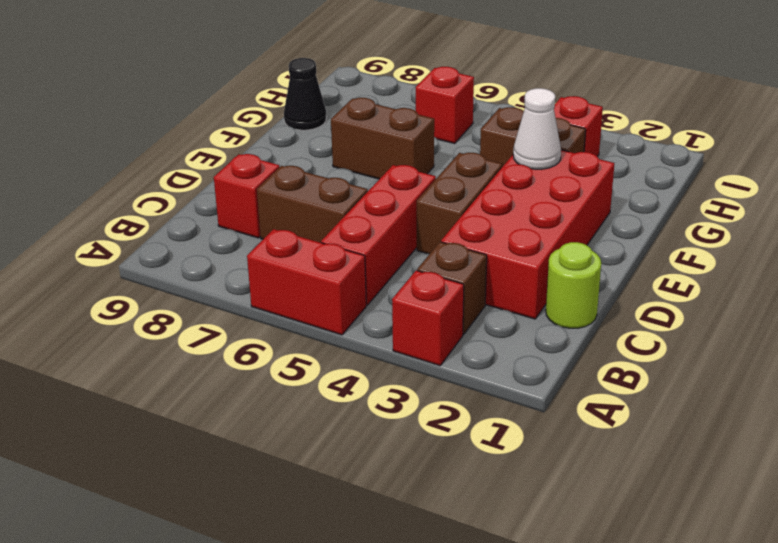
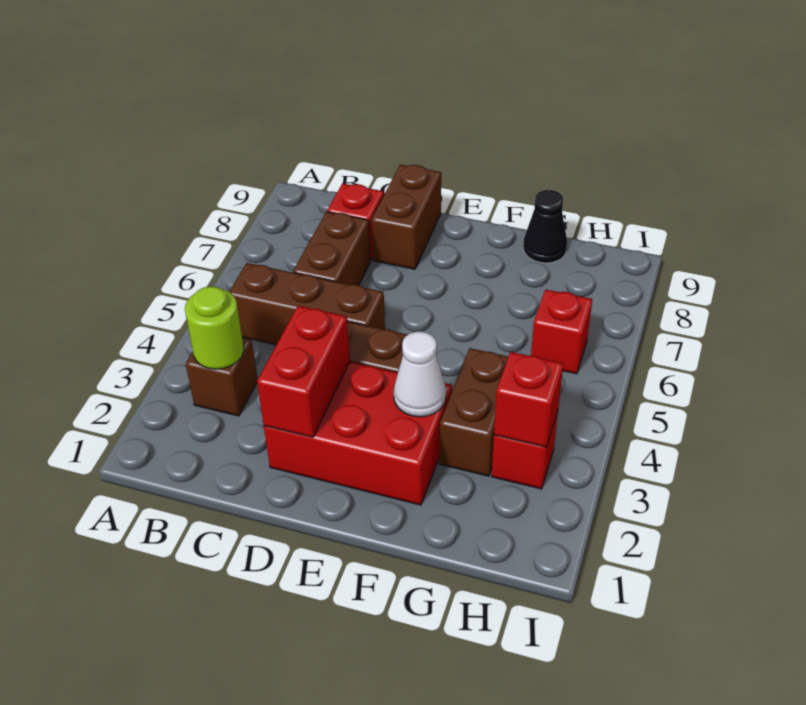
red brick A3 level 1 -> red brick H3 level 2
red brick A5:A6 level 1 -> red brick D2:D3 level 2
red brick B5:D5 level 1 -> brown brick B5:D5 level 1
lime round brick C1 level 1 -> lime round brick B3 level 2
red brick C2:F3 level 1 -> red brick D2:F3 level 1
brown brick F6:F7 level 1 -> brown brick D8:D9 level 1

